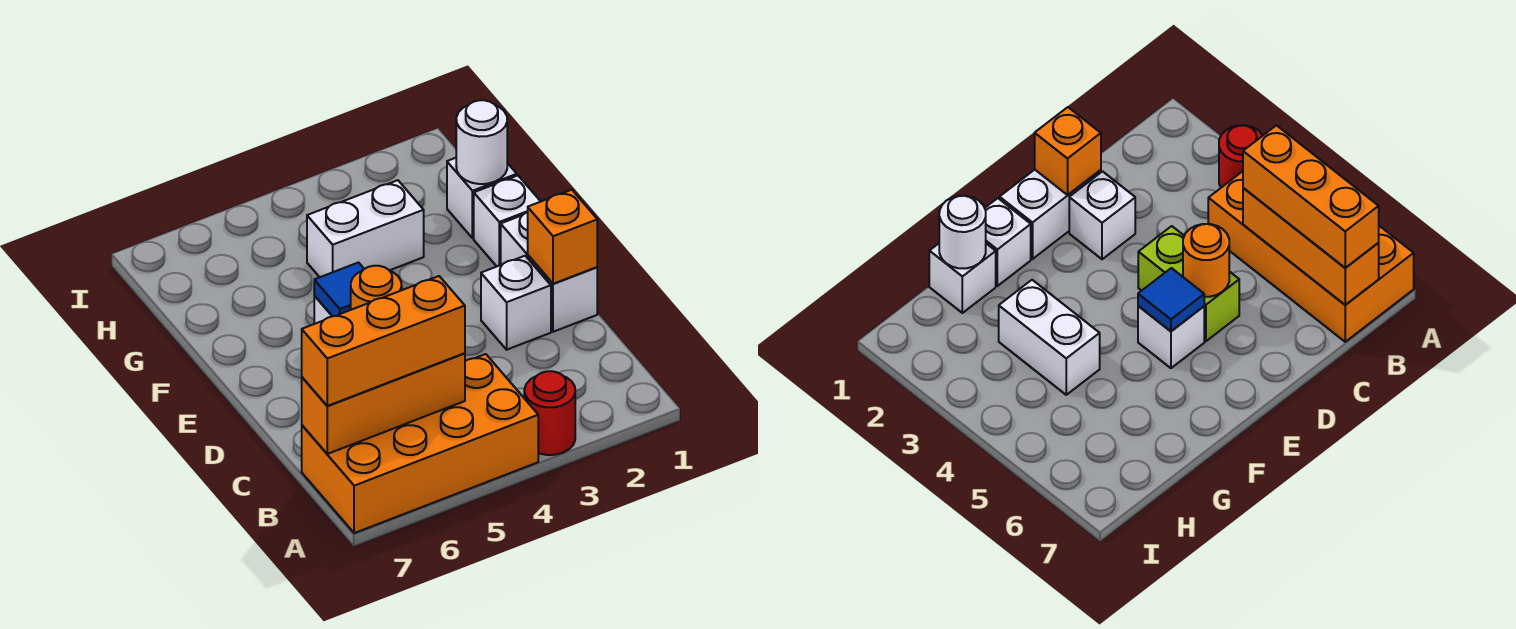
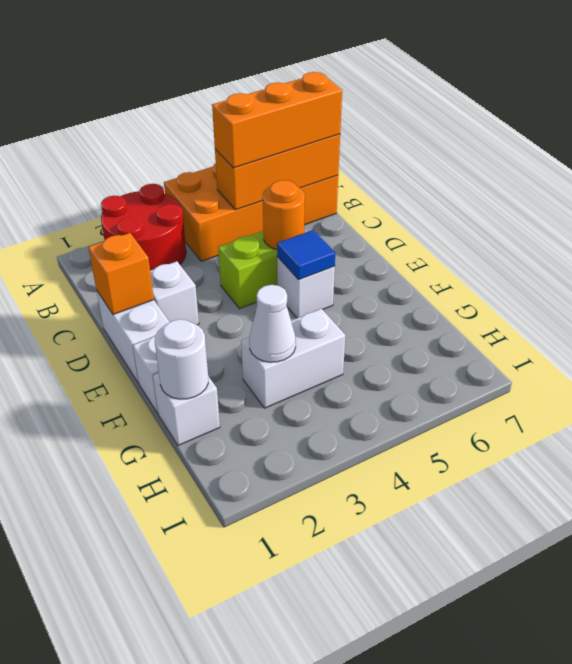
red round brick A3 level 1 -> red round brick A2:B3 level 1
none -> white cone G3 level 2

